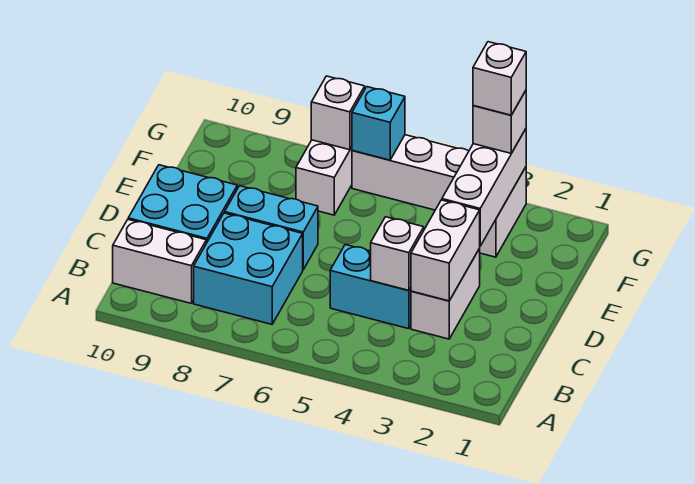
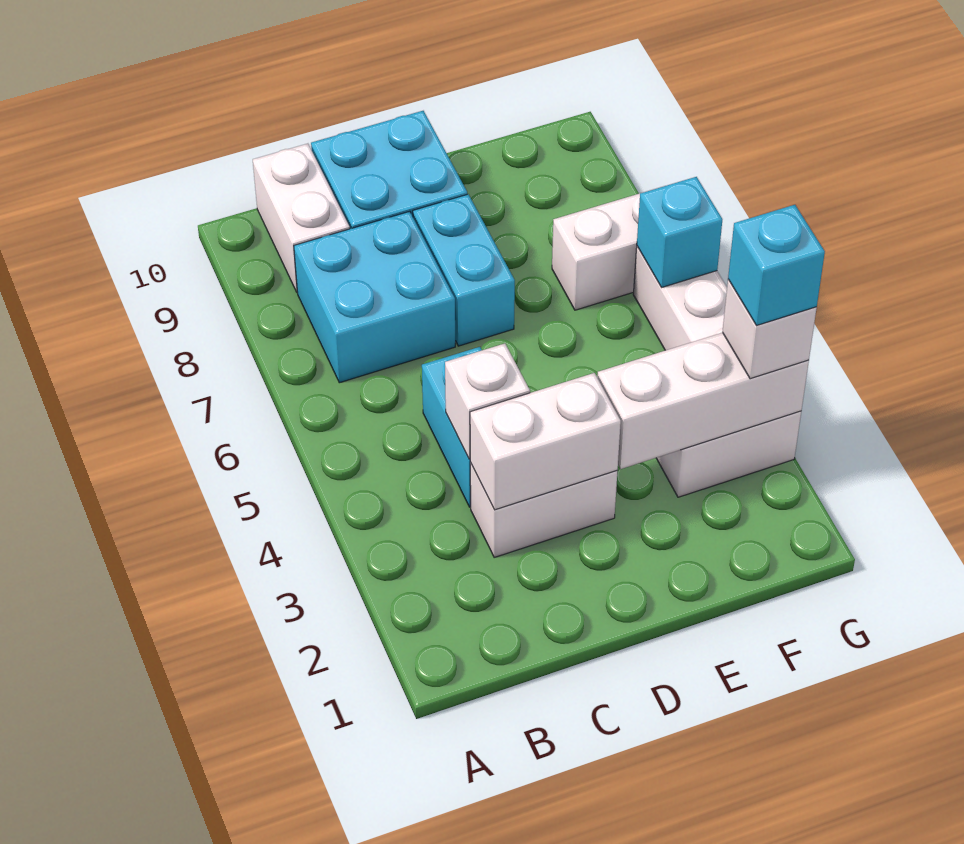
white brick G3 level 4 -> cyan brick G3 level 4
white brick G7 level 2 -> none

